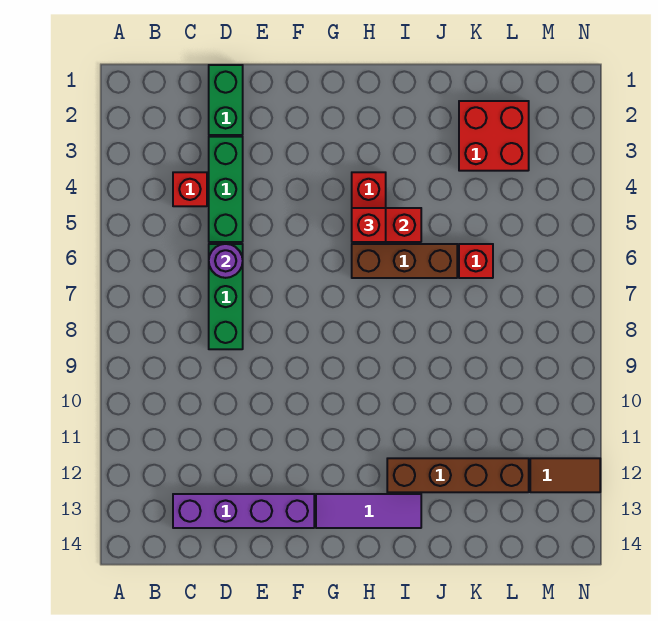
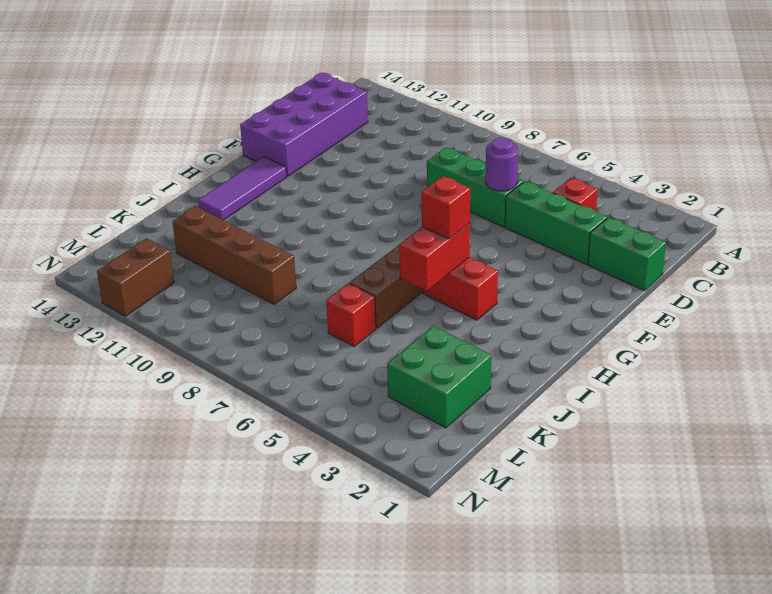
purple brick C13:F13 level 1 -> purple brick C13:F14 level 1
brown brick I12:L12 level 1 -> brown brick K9:K12 level 1
red brick K2:L3 level 1 -> green brick K2:L3 level 1
brown tile M12:N12 level 1 -> brown brick M12:N12 level 1

